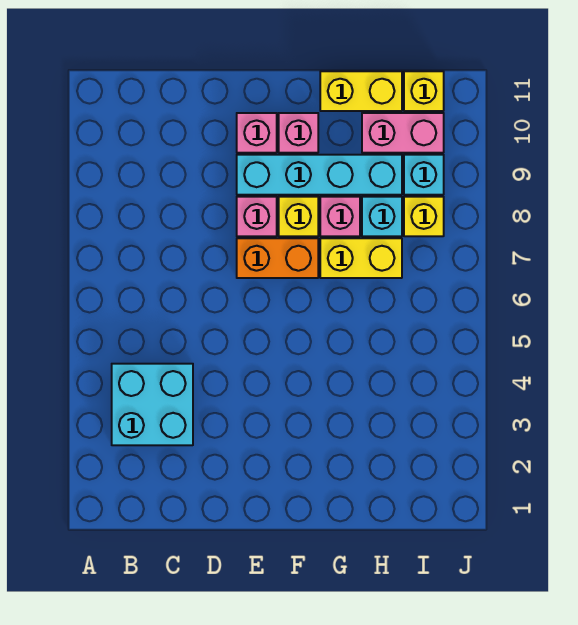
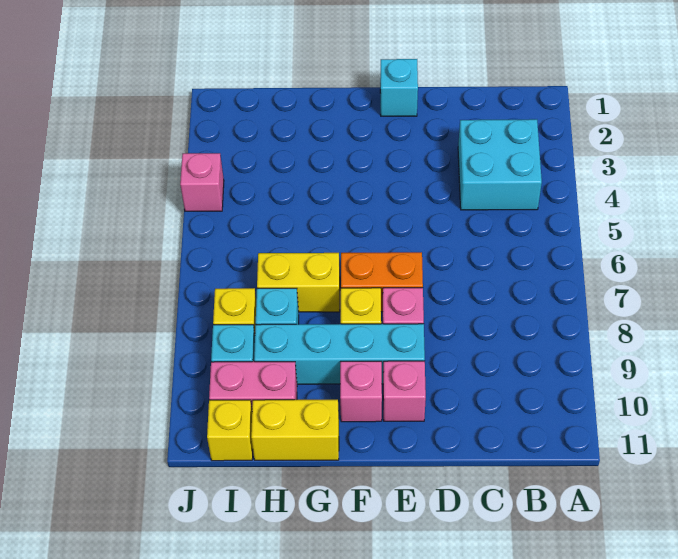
none -> cyan brick E1 level 1
pink brick G8 level 1 -> pink brick J4 level 1

